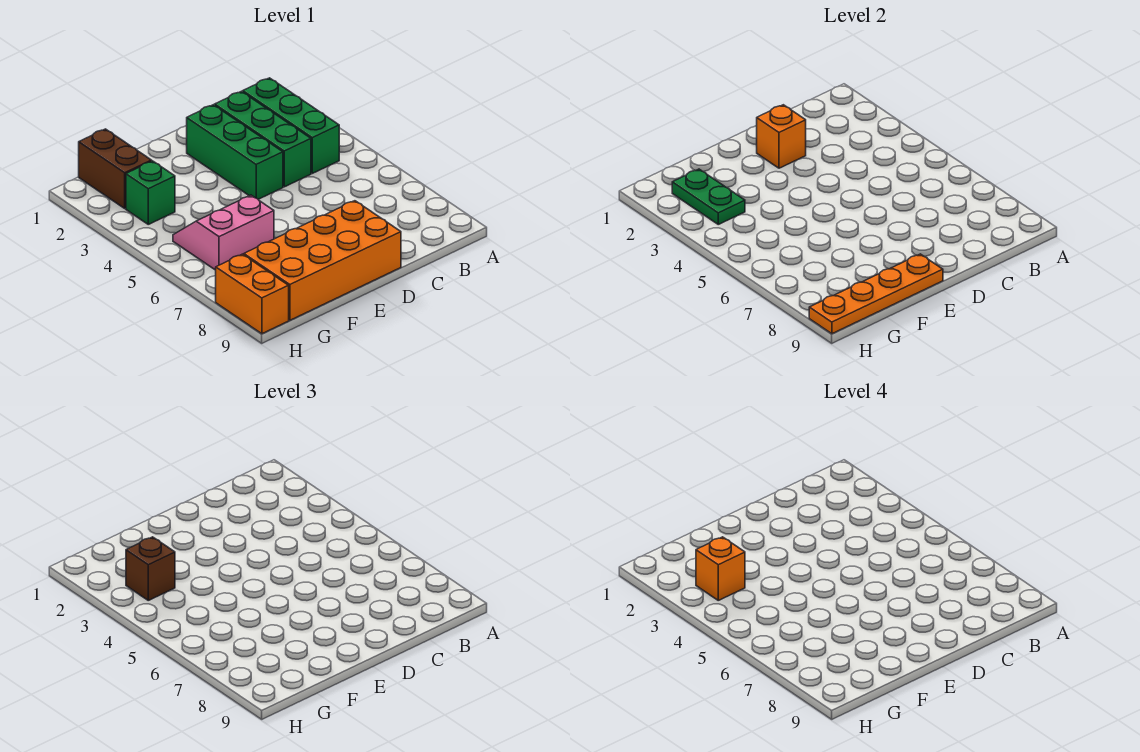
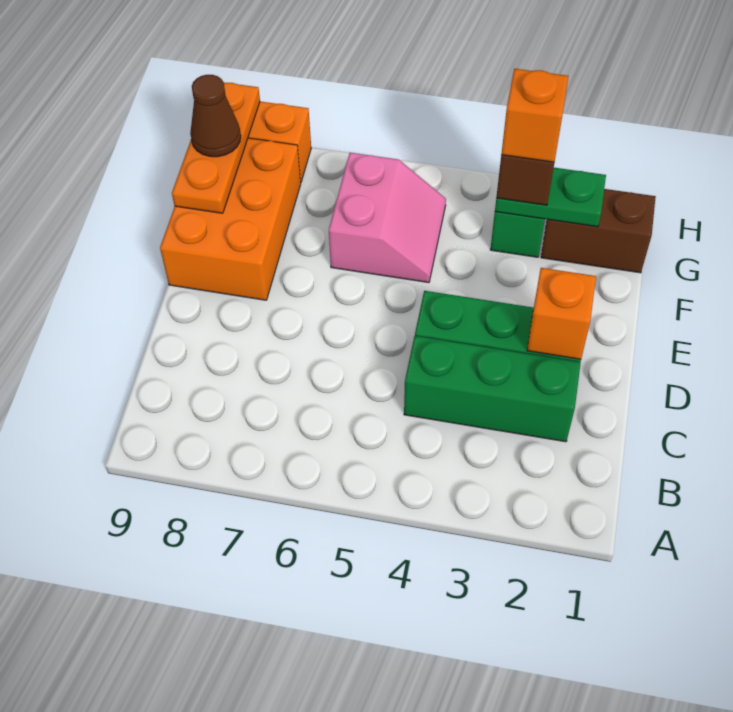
green brick B2:B4 level 1 -> none
orange brick D8:G9 level 1 -> orange brick E8:G9 level 1
orange plate E9:H9 level 2 -> orange plate F9:H9 level 2
none -> brown cone G9 level 3

